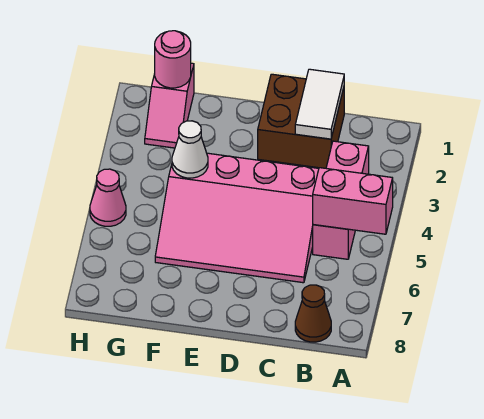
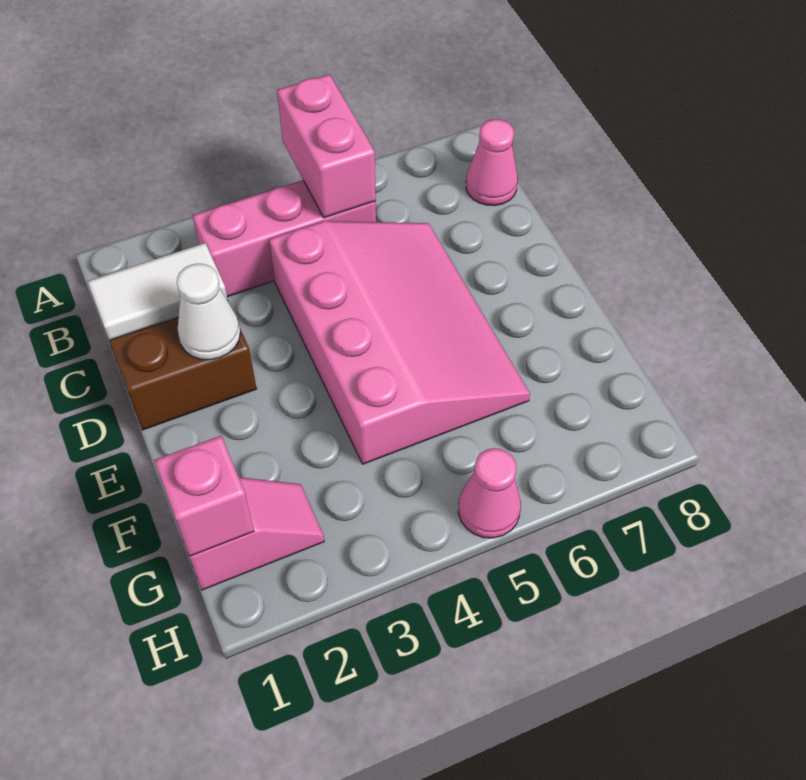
brown cone B8 level 1 -> pink cone B8 level 1
white cone F4 level 2 -> white cone D2 level 2
pink round brick G1 level 2 -> pink brick G1 level 2

